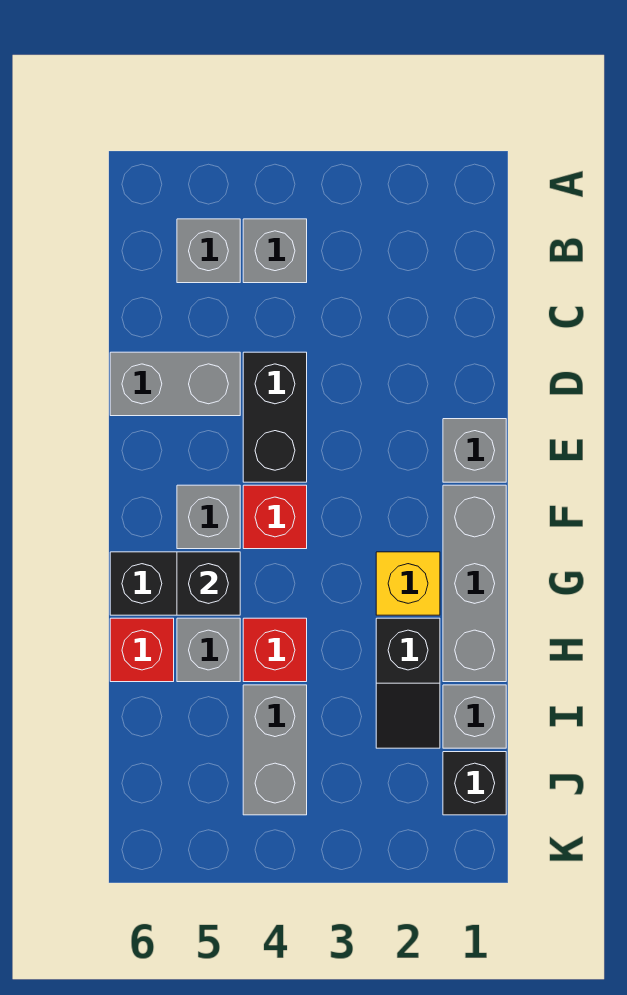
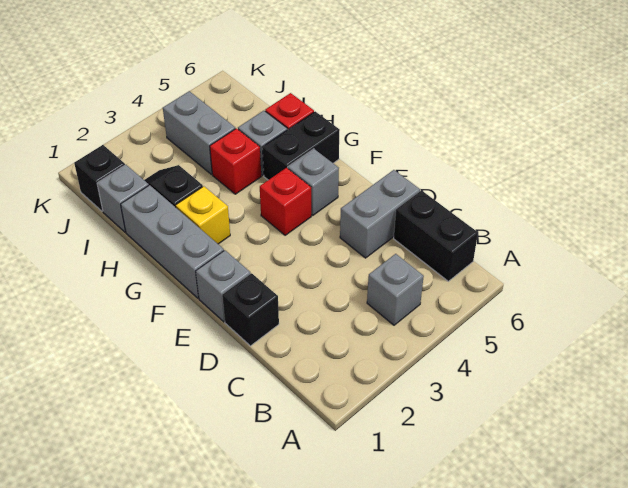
grey brick B5 level 1 -> none
black brick D4:E4 level 1 -> black brick B6:C6 level 1
black brick G5 level 2 -> black brick D1 level 1

